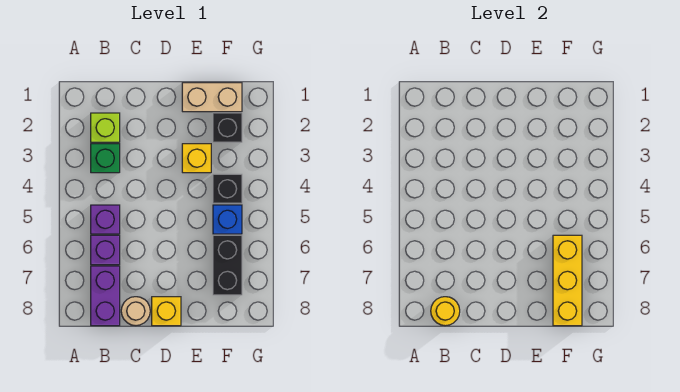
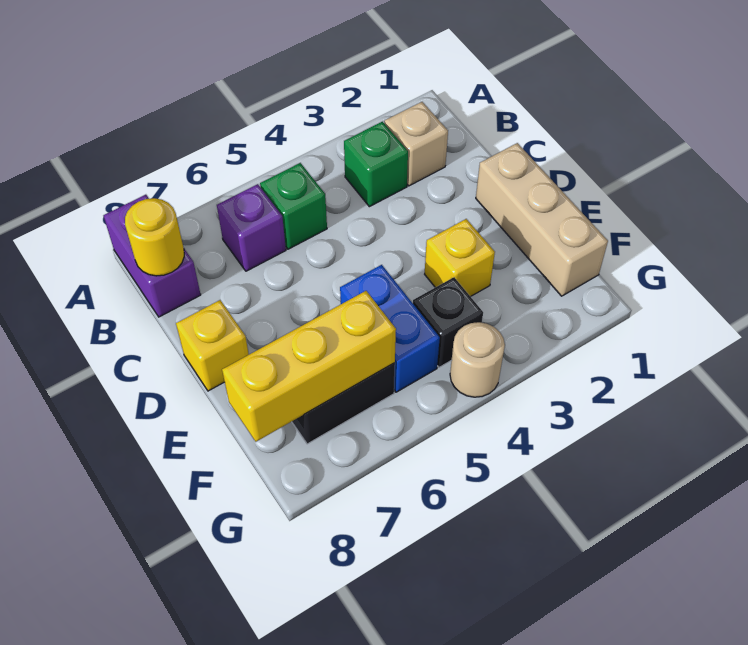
lime brick B2 level 1 -> tan brick B2 level 1
purple brick B5 level 1 -> green brick B5 level 1
purple brick B7:B8 level 1 -> purple brick A8:B8 level 1
tan round brick C8 level 1 -> tan round brick G4 level 1
tan brick E1:F1 level 1 -> tan brick D1:F1 level 1
black brick F2 level 1 -> none
blue brick F5 level 1 -> blue brick E5:F5 level 1

